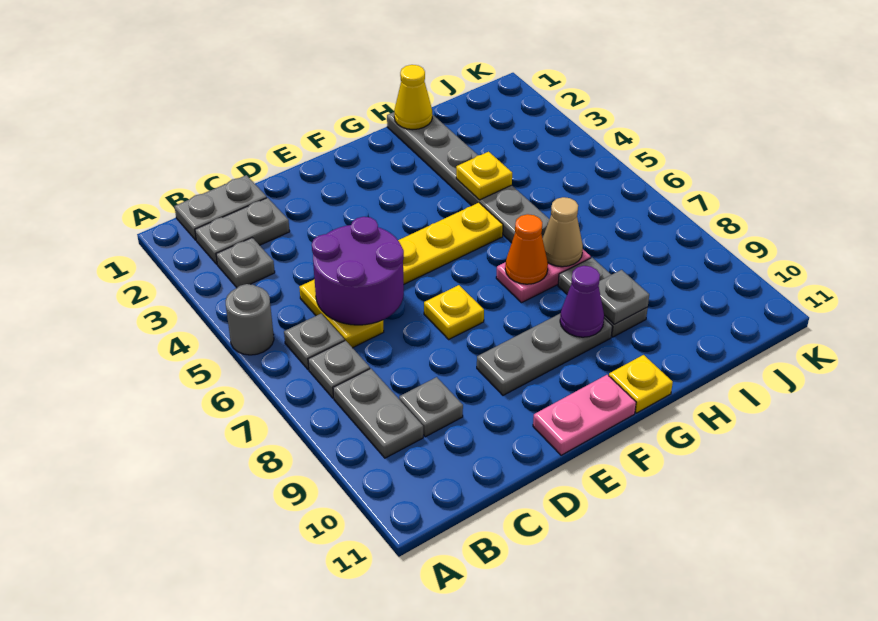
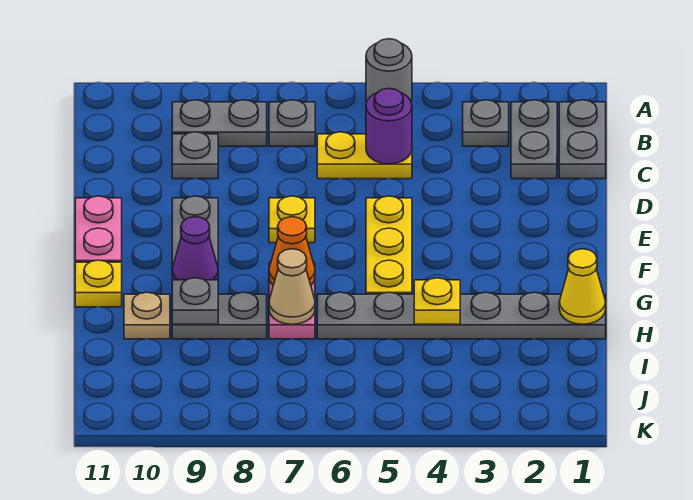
grey plate B6 level 1 -> none
purple round brick C5:D6 level 2 -> purple round brick C5 level 2
none -> tan plate H10 level 1

